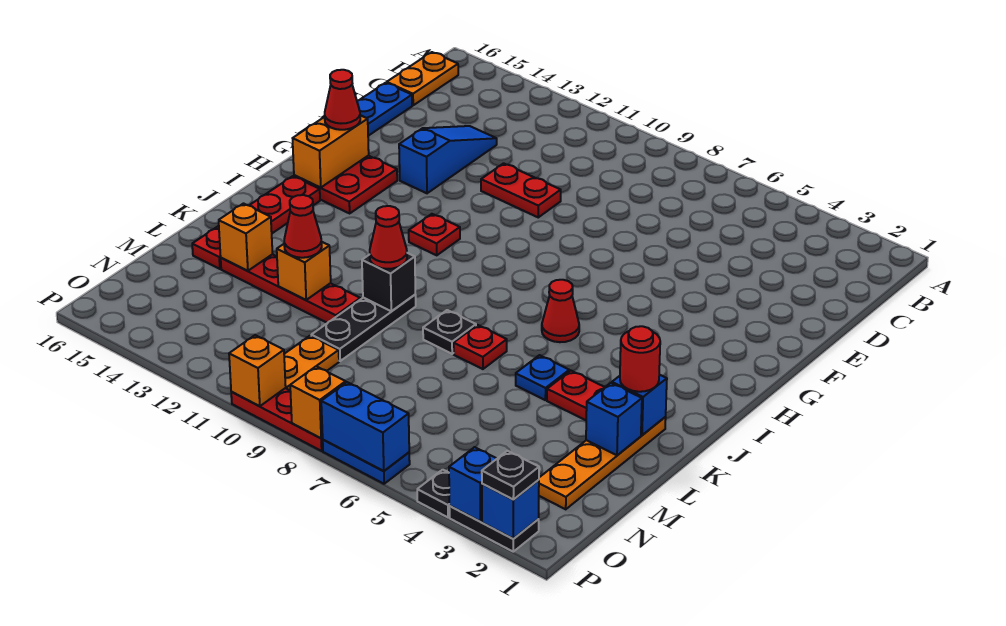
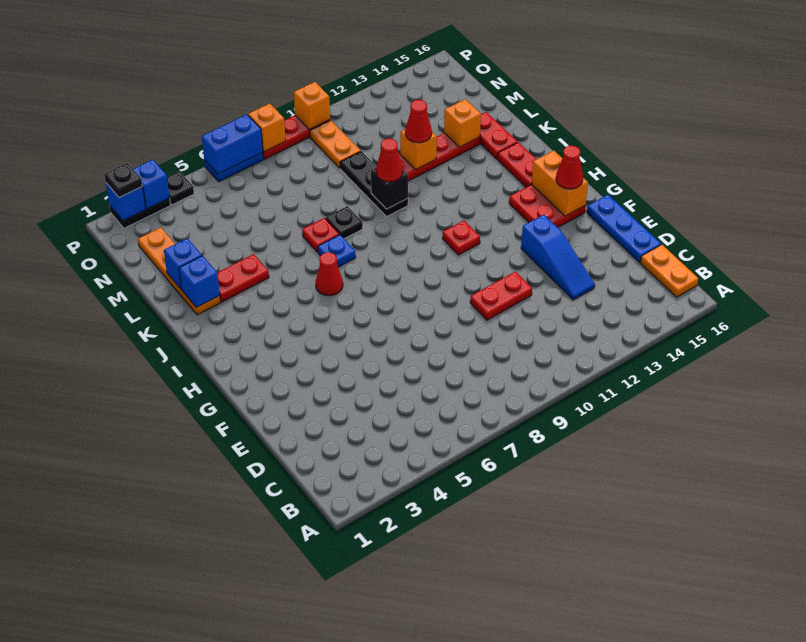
red round brick K2 level 3 -> none
blue plate K5 level 1 -> blue plate J7 level 1

